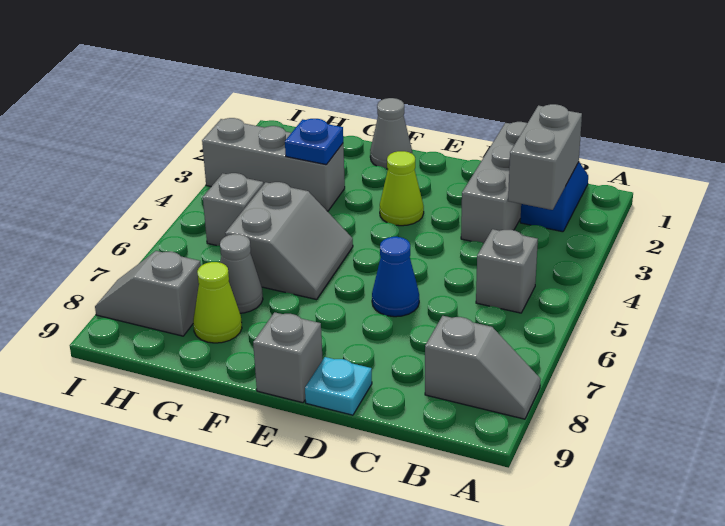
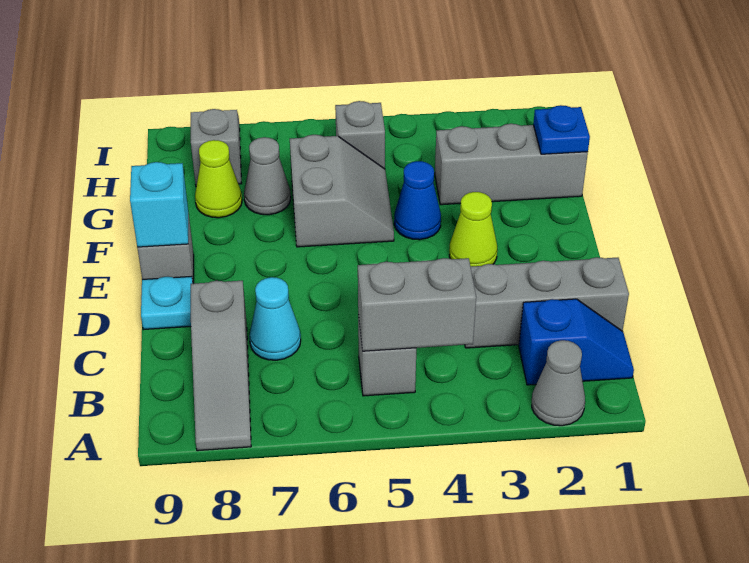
grey slope A8:B8 level 1 top B -> grey slope A8:C8 level 1 top C
grey brick B2:B3 level 2 -> grey brick B4:B5 level 2
none -> cyan cone C7 level 1
blue cone D6 level 1 -> blue cone F4 level 1
none -> cyan brick E9 level 2
grey cone F1 level 1 -> grey cone A2 level 1
grey slope F5:G6 level 1 top G -> grey slope F5:G6 level 1 top 6
grey brick G3:I3 level 1 -> grey brick G1:G3 level 1
blue plate G3 level 2 -> blue plate G1 level 2

